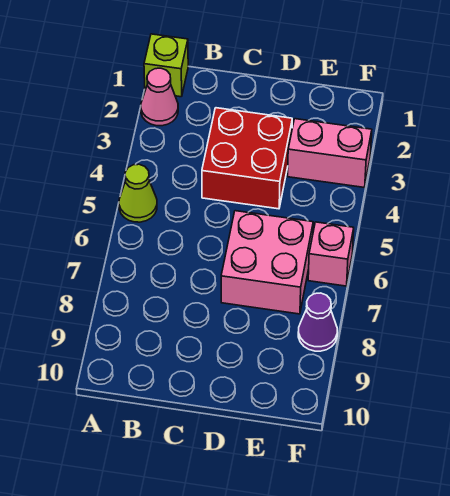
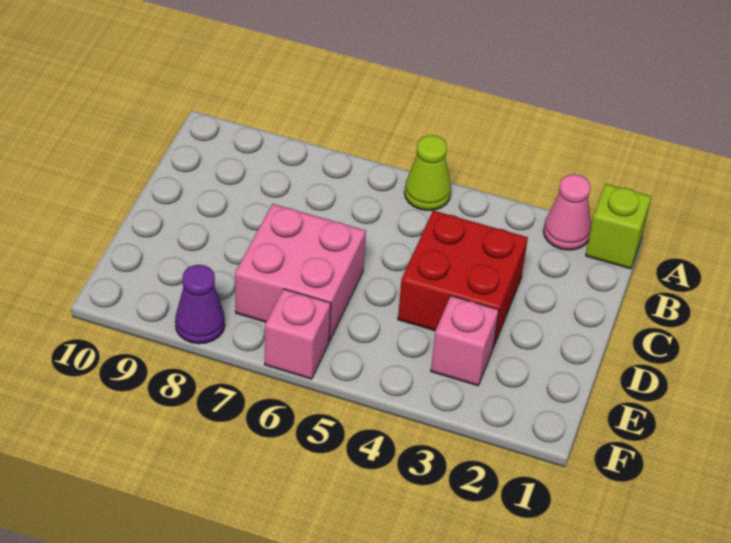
pink brick E3:F3 level 1 -> pink brick E3 level 1

